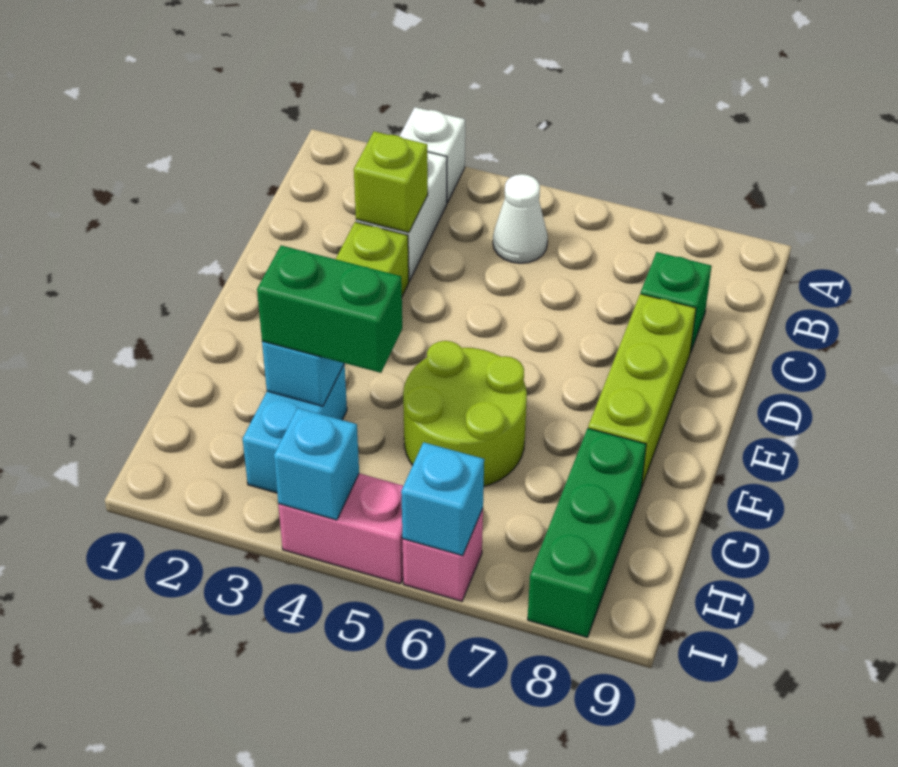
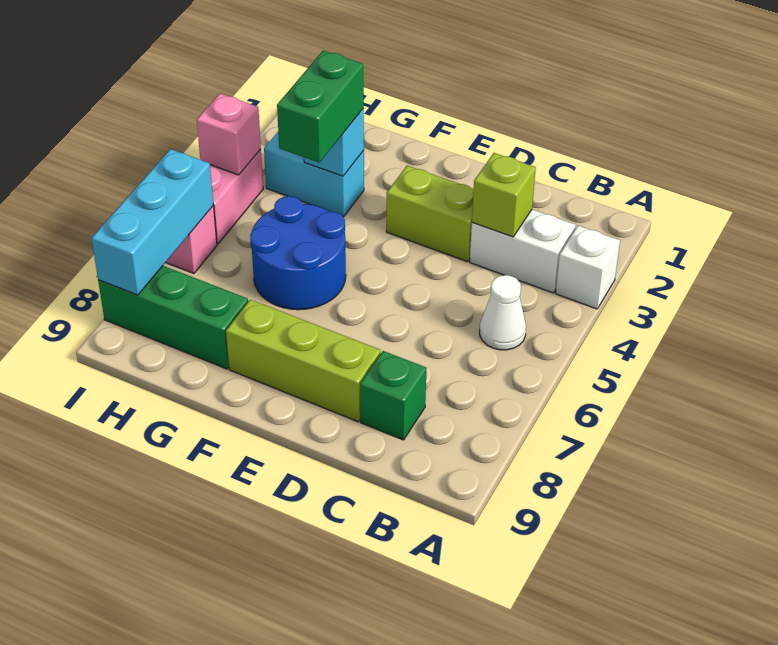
lime round brick F5:G6 level 1 -> blue round brick F5:G6 level 1
cyan brick I4 level 2 -> pink brick I4 level 2
cyan brick I6 level 2 -> cyan brick I6:I8 level 2

